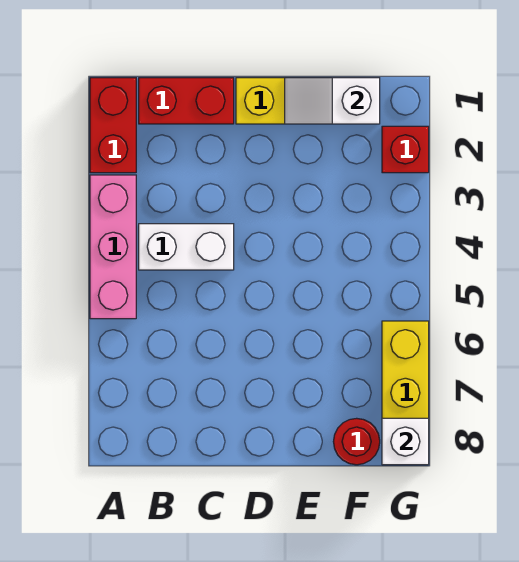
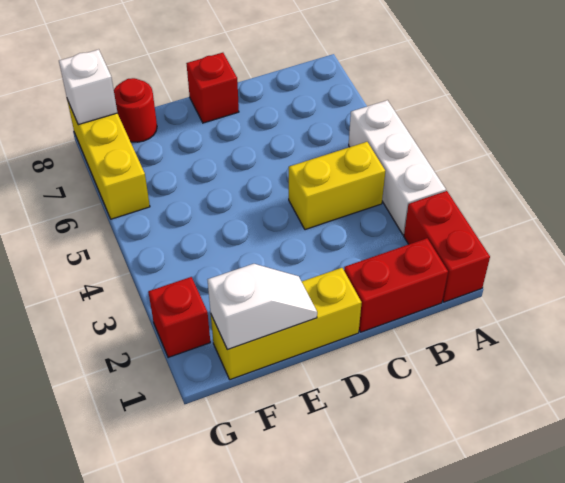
pink brick A3:A5 level 1 -> white brick A3:A5 level 1
white brick B4:C4 level 1 -> yellow brick B4:C4 level 1
none -> red brick D8 level 1

